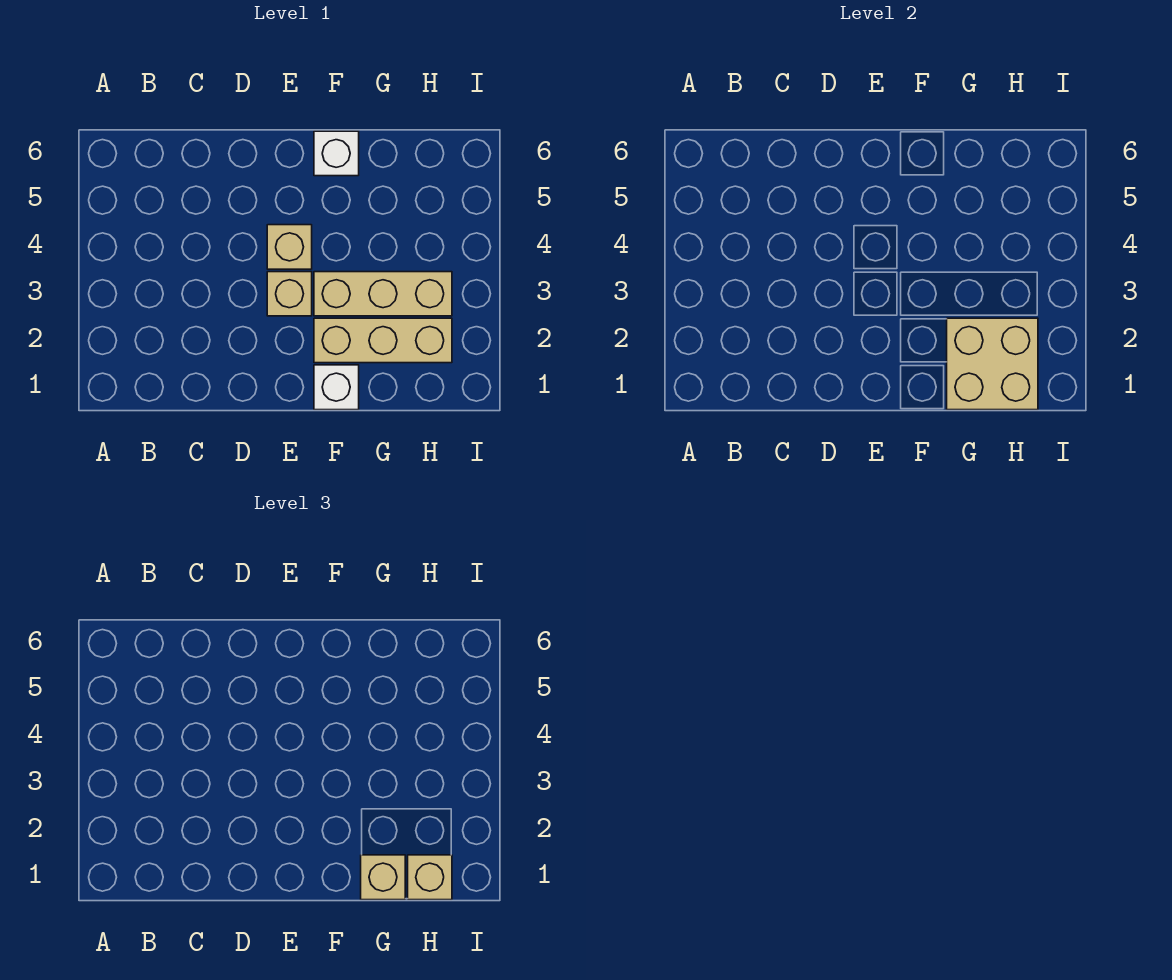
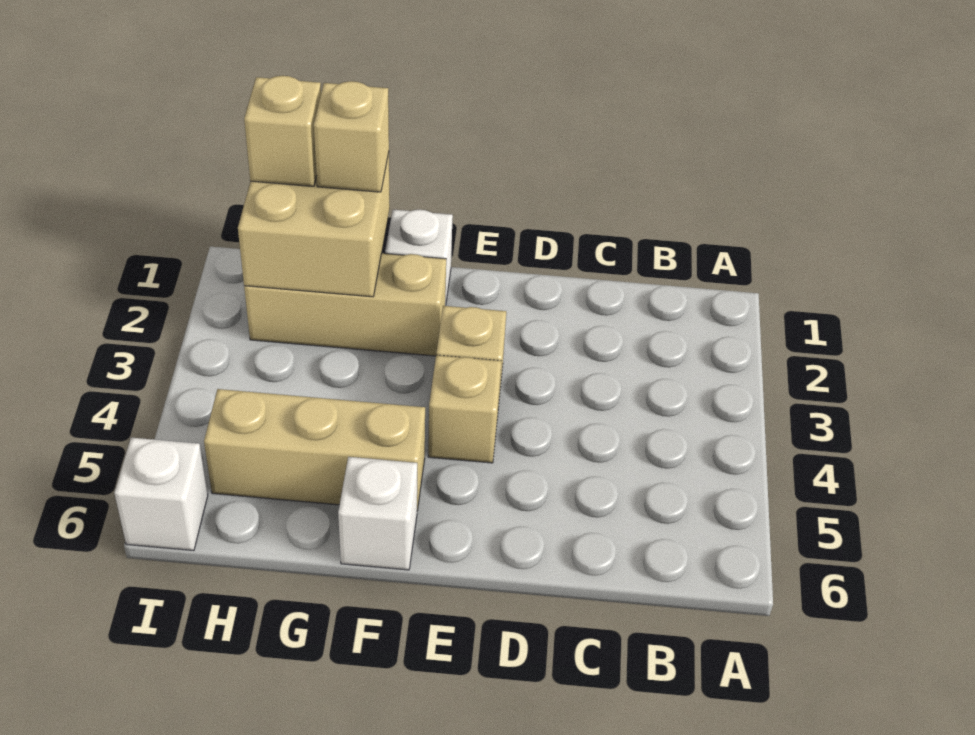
tan brick F3:H3 level 1 -> tan brick F5:H5 level 1
none -> white brick I6 level 1

